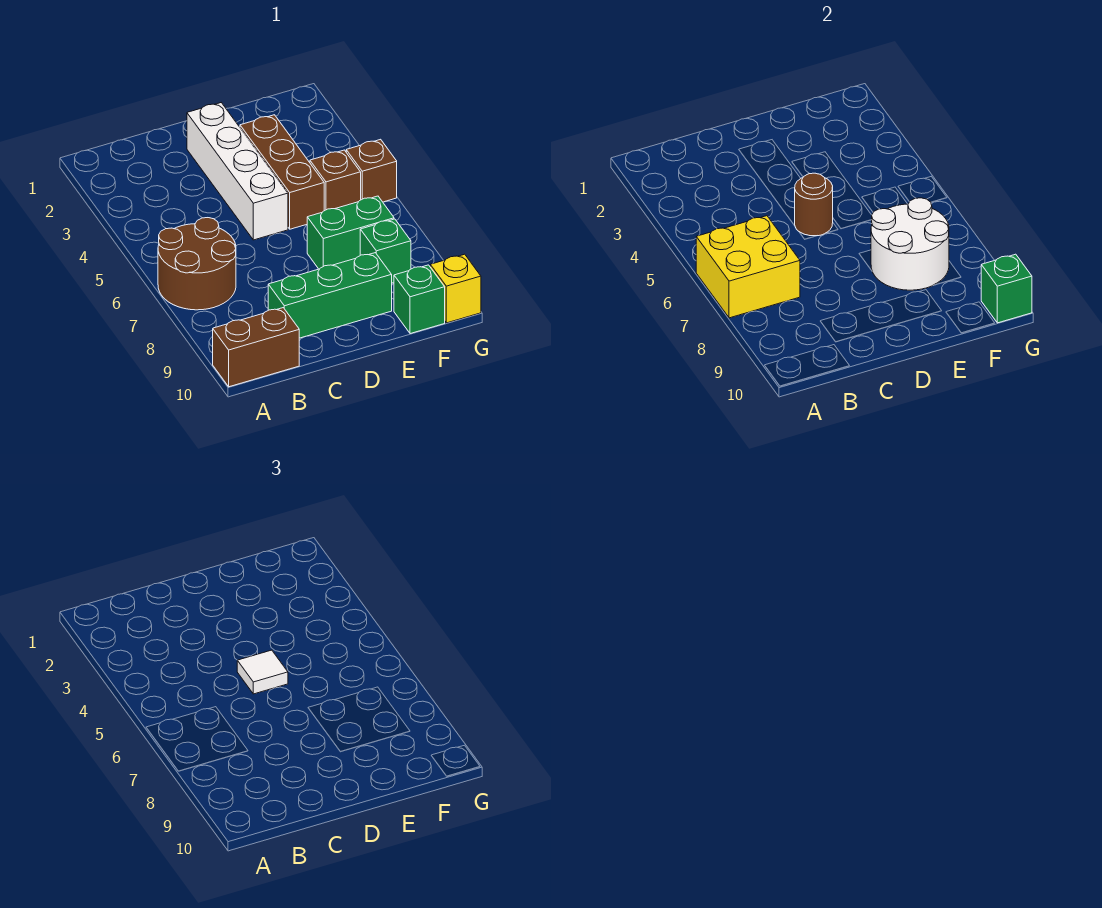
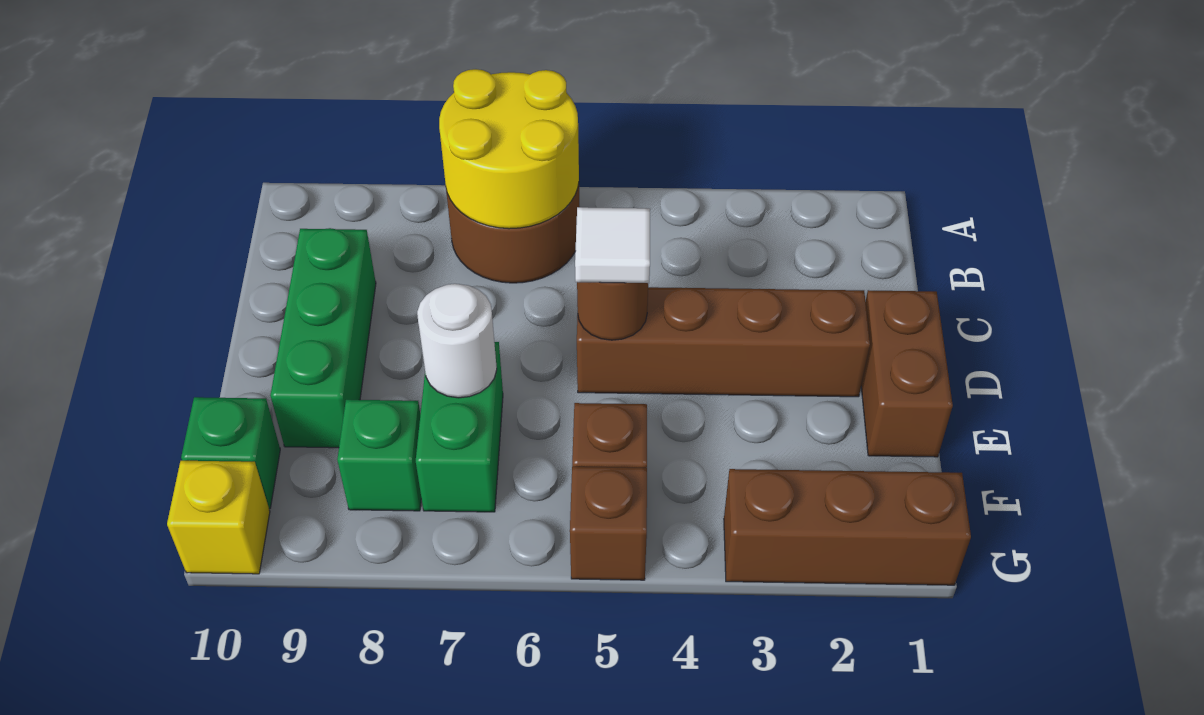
yellow brick A6:B7 level 2 -> yellow round brick A6:B7 level 2
brown brick A10:B10 level 1 -> brown brick D1:E1 level 1
white brick D2:D5 level 1 -> brown brick D2:D5 level 1
brown brick E3:E5 level 1 -> brown brick G1:G3 level 1
white round brick E7:F8 level 2 -> white round brick E7 level 2
green brick G10 level 2 -> none

